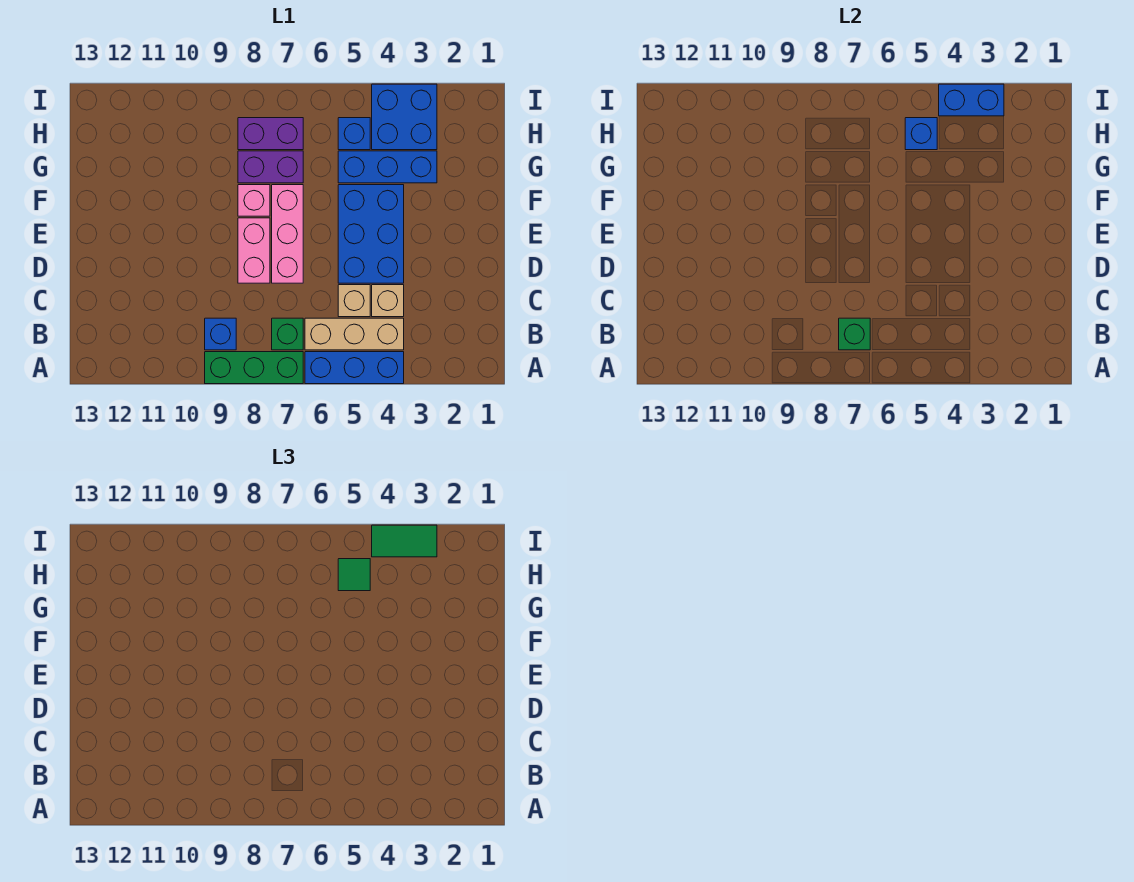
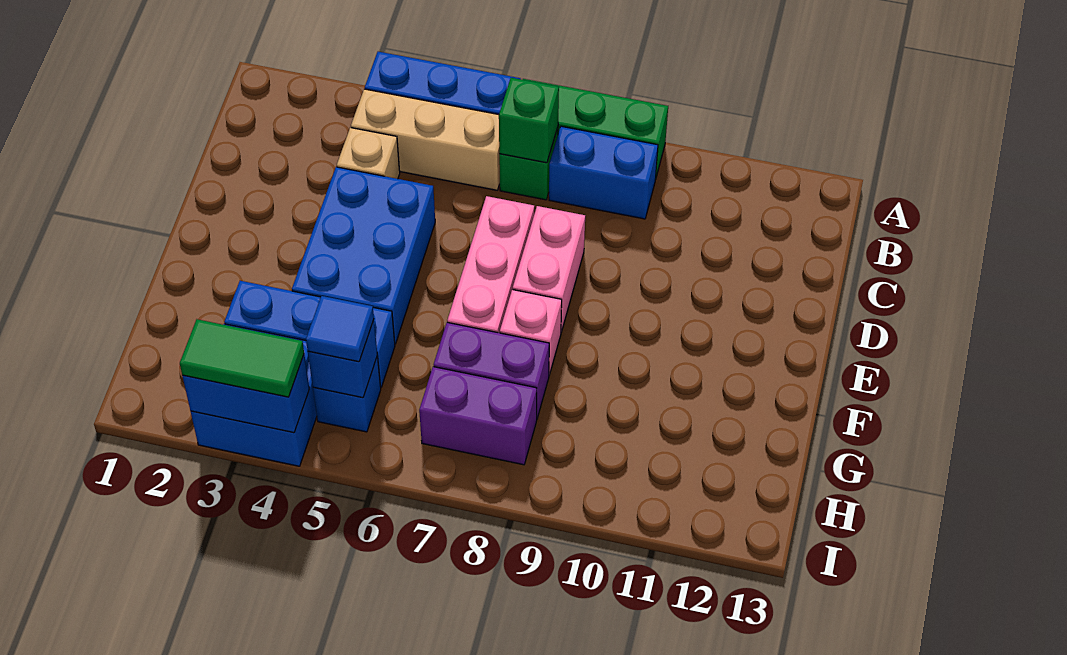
blue brick B9 level 1 -> blue brick B8:B9 level 1
tan brick C5 level 1 -> none
green tile H5 level 3 -> blue tile H5 level 3

